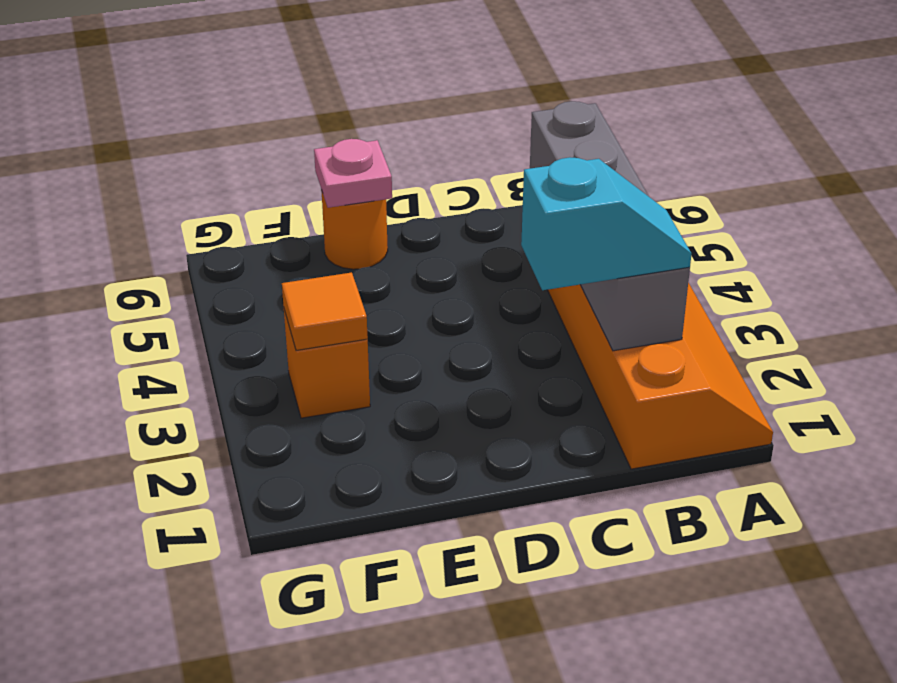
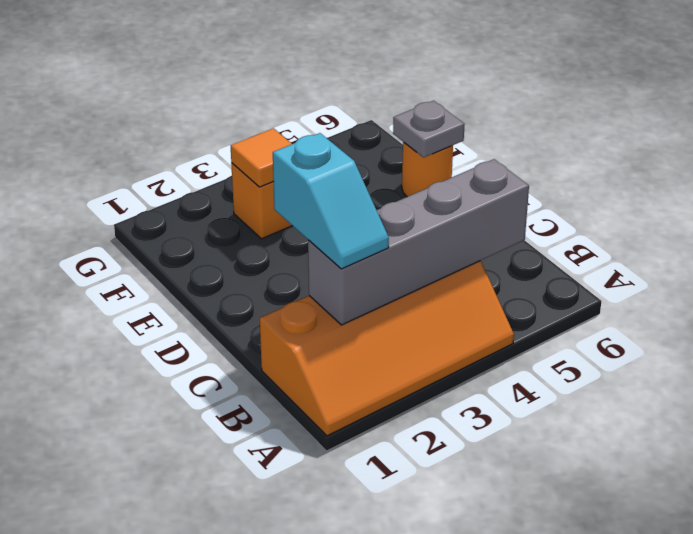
pink plate E6 level 2 -> grey plate E6 level 2

